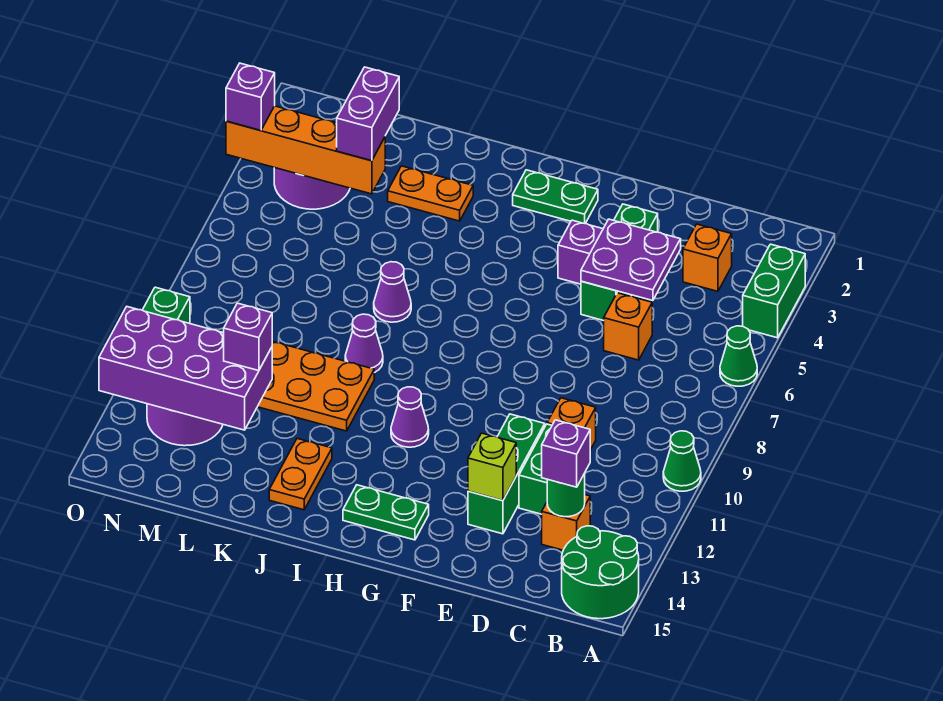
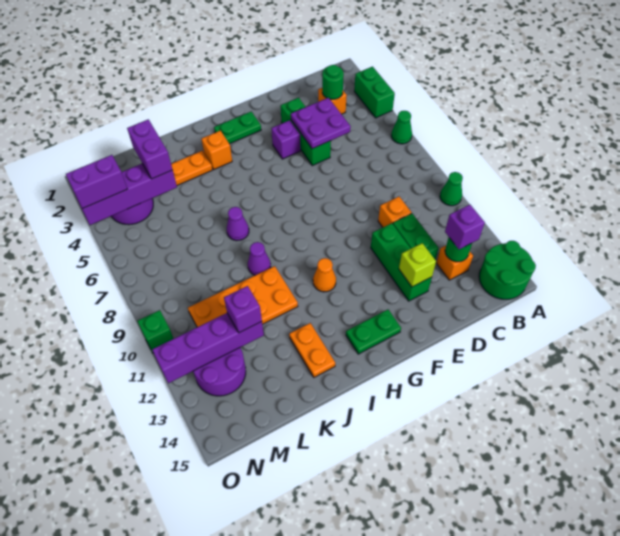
none -> green round brick C3 level 2
orange brick D6 level 1 -> orange brick I3 level 1
purple cone H11 level 1 -> orange cone H11 level 1
orange brick L4:O4 level 2 -> purple brick L4:O4 level 2
purple brick L12:O13 level 2 -> purple brick L12:O12 level 2
purple brick O4 level 3 -> purple brick N4:O4 level 3

